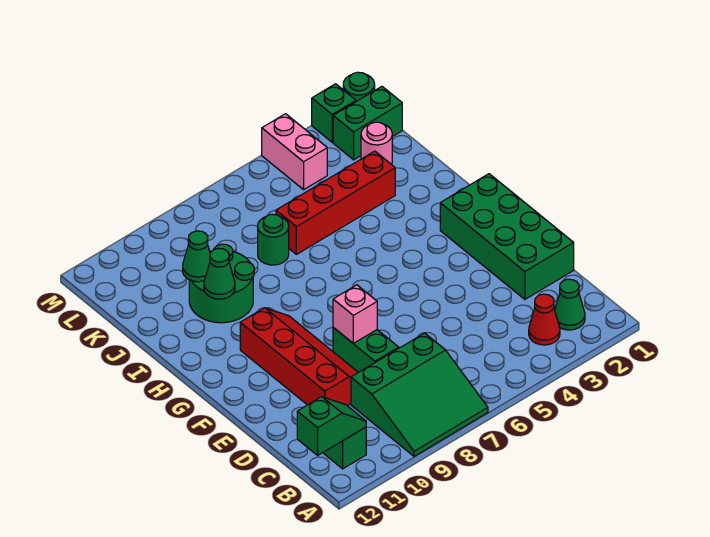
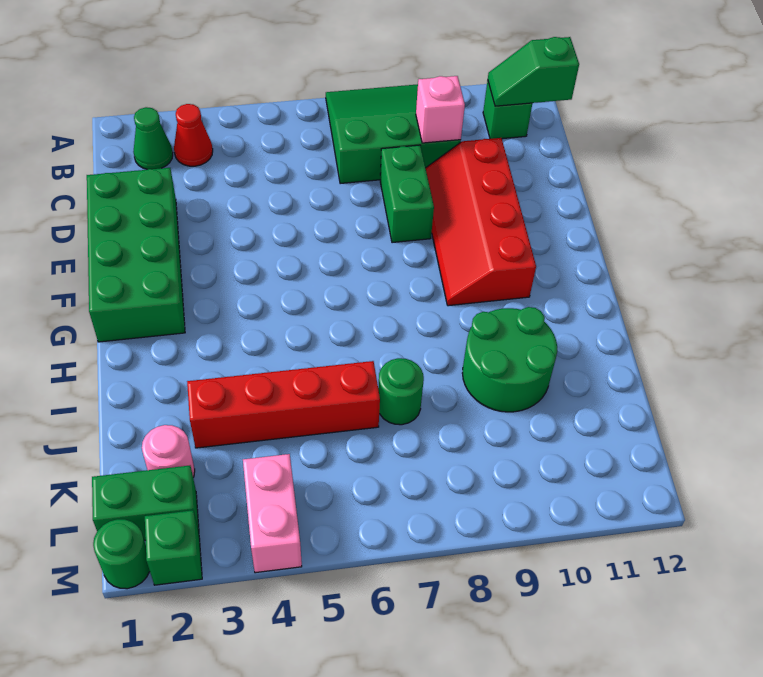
pink brick E8 level 2 -> pink brick C9 level 2
green cone I10 level 2 -> none
green cone J10 level 2 -> none

